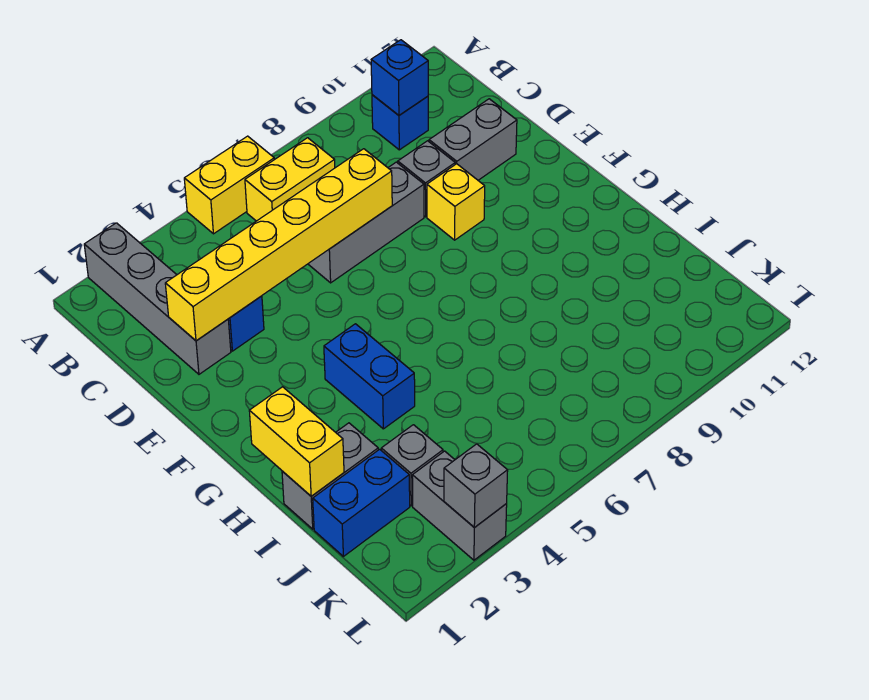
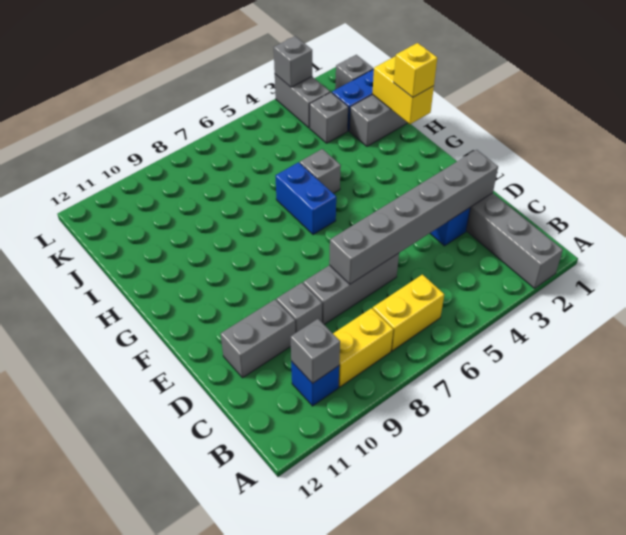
yellow brick A5:A6 level 1 -> yellow brick B8:B9 level 1
blue brick B10 level 2 -> grey brick B10 level 2
yellow brick D2:D7 level 2 -> grey brick D2:D7 level 2
yellow brick E9 level 1 -> yellow brick H1 level 3
blue brick G4:H4 level 1 -> blue brick G6:H6 level 1
none -> grey brick H5 level 1
none -> grey brick K1 level 1

